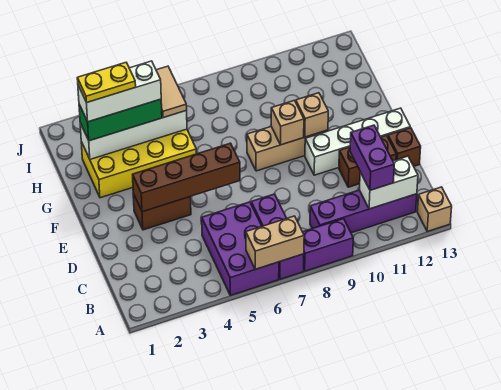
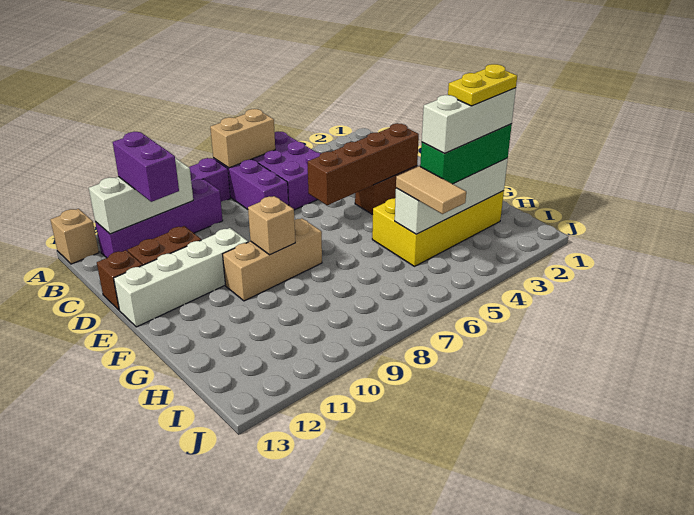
white brick B11:B12 level 2 -> white brick B10:B12 level 2
tan brick F10 level 2 -> none

